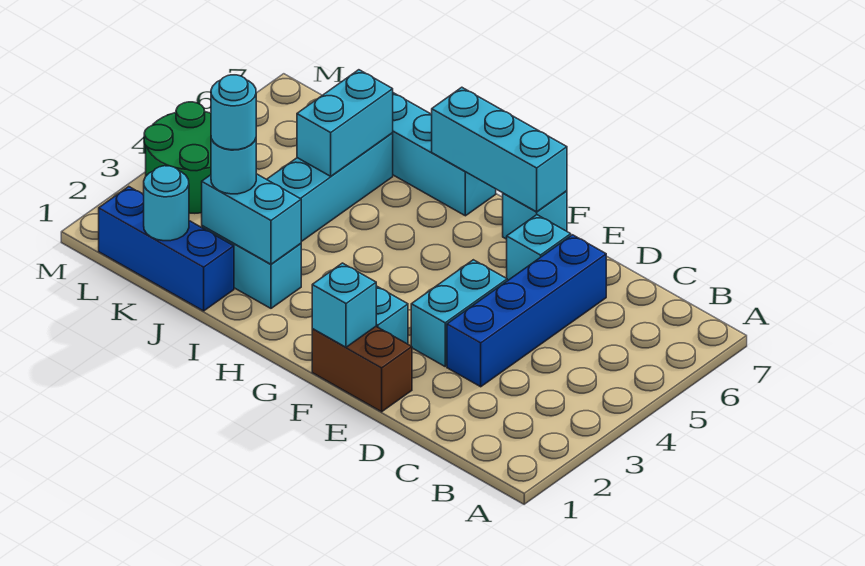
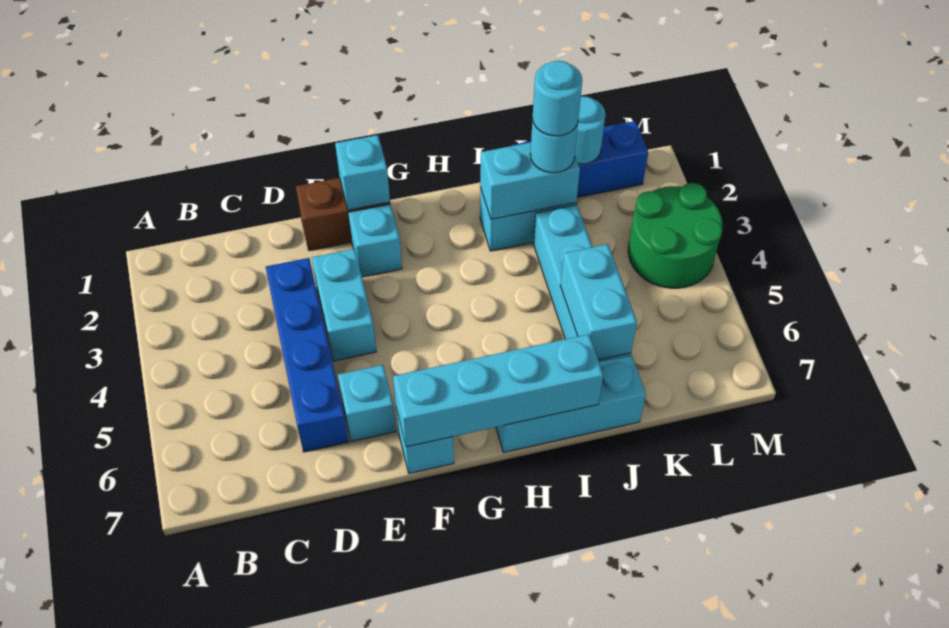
cyan brick F7:H7 level 2 -> cyan brick F7:I7 level 2

